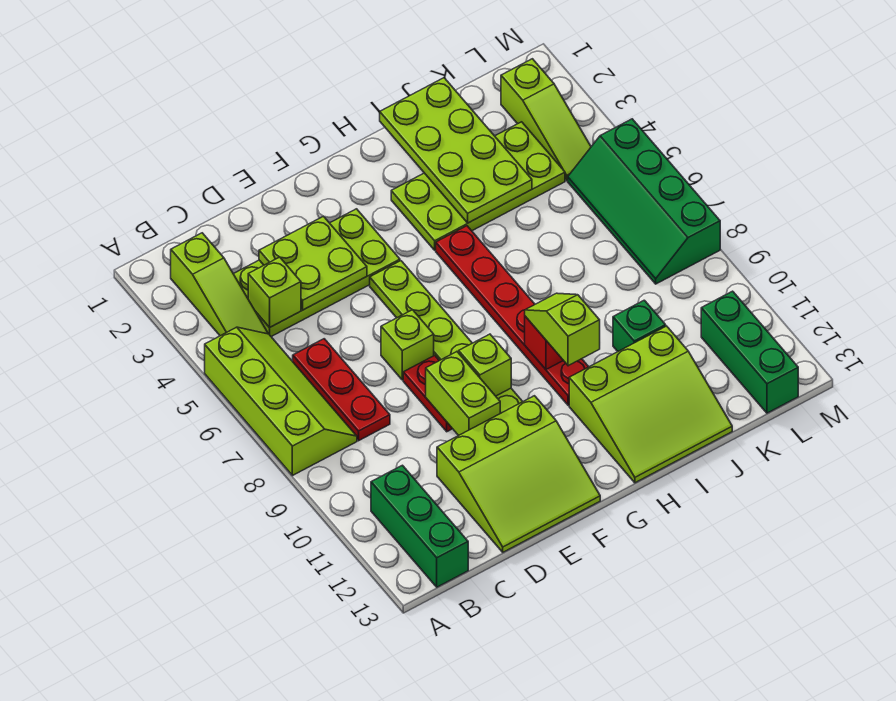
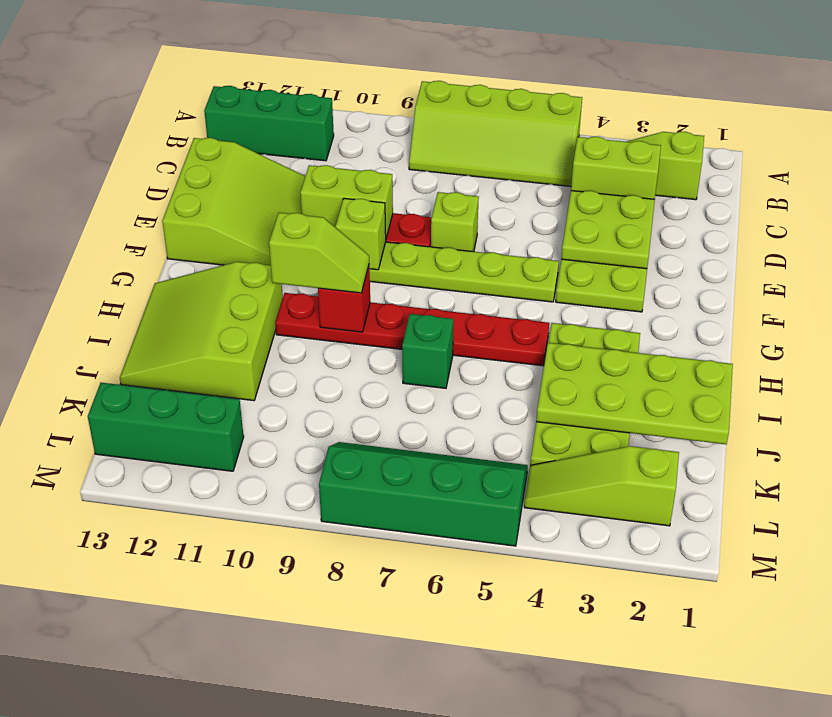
lime brick C4 level 2 -> lime brick C3:C4 level 2
red plate C6:C8 level 1 -> none
lime slope D11:F13 level 1 top 11 -> lime slope D11:F13 level 1 top 13
green brick J10 level 1 -> green brick I7 level 1

